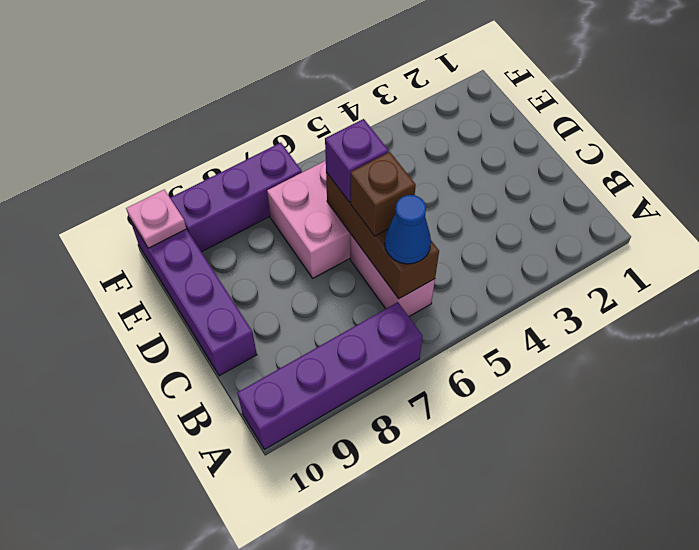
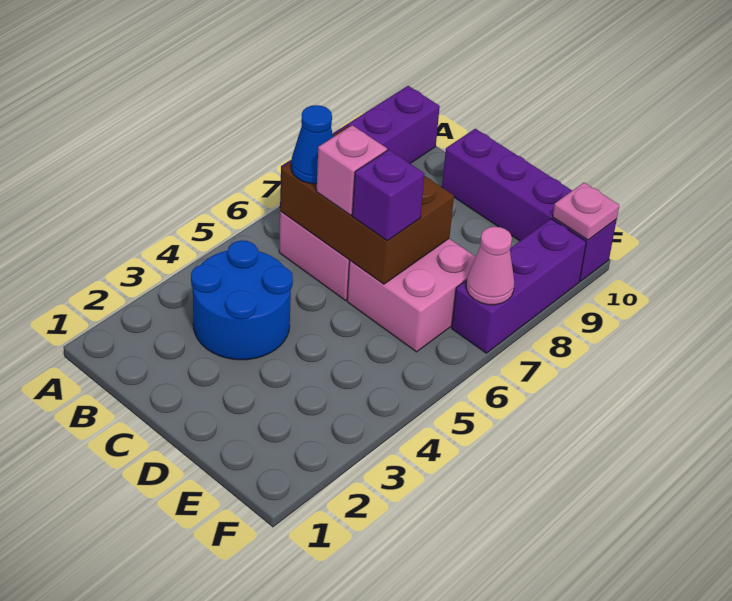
none -> blue round brick B3:C4 level 1
brown brick B6:D6 level 2 -> brown brick B6:D7 level 2
brown brick C6 level 3 -> pink brick C6 level 3
none -> pink cone F7 level 2

